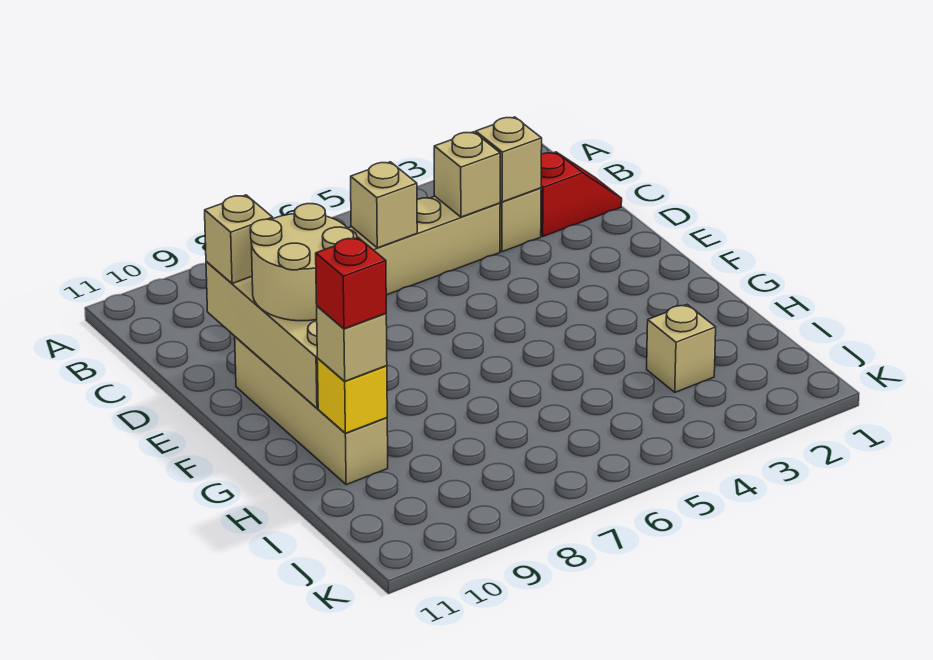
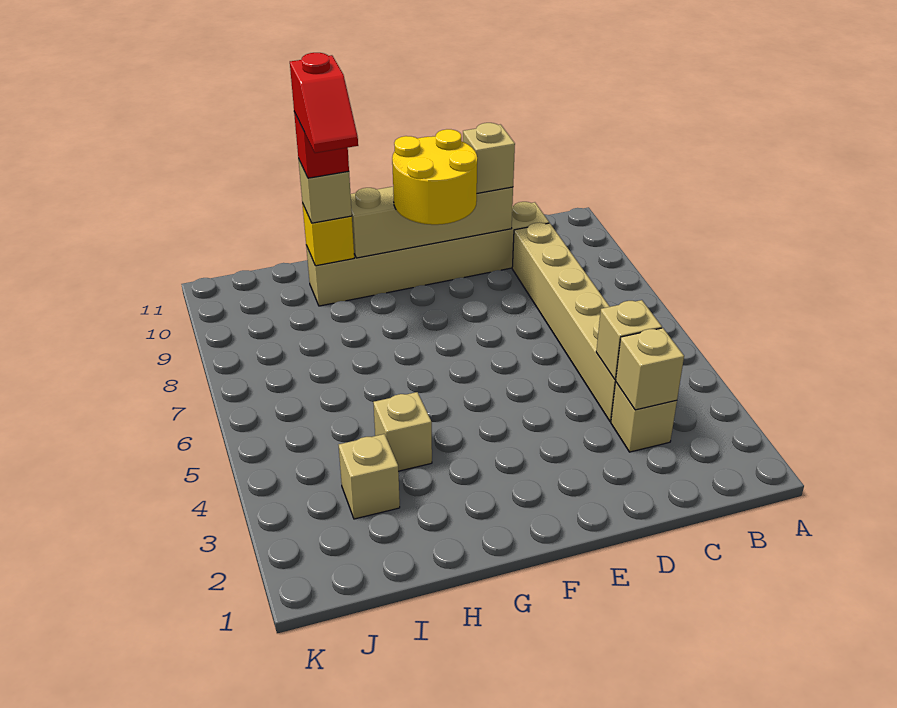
red slope C1:C2 level 1 top 2 -> red slope H9:H10 level 5 top 10
tan brick C6 level 2 -> tan brick H4 level 1
tan round brick E9:F10 level 3 -> yellow round brick E9:F10 level 3
tan brick E10:H10 level 1 -> tan brick C10:H10 level 1

